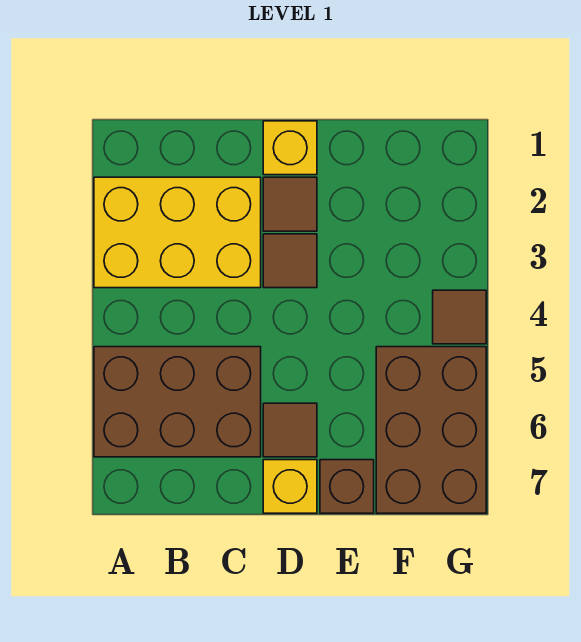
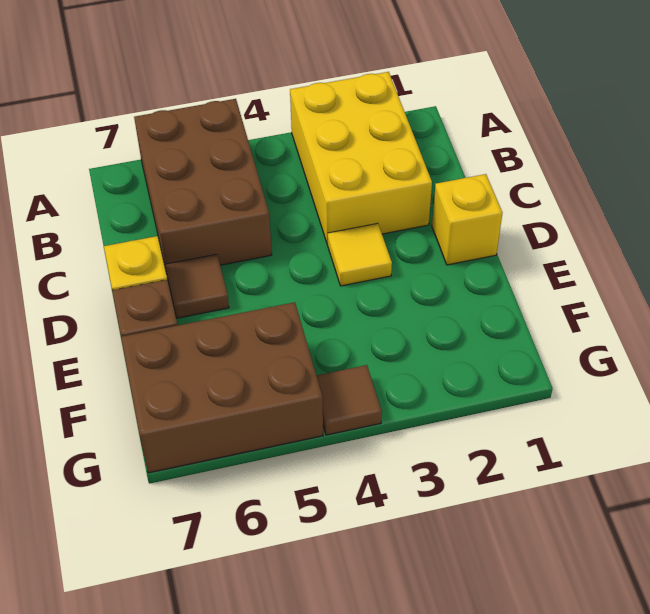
brown tile D2 level 1 -> none
brown tile D3 level 1 -> yellow tile D3 level 1

